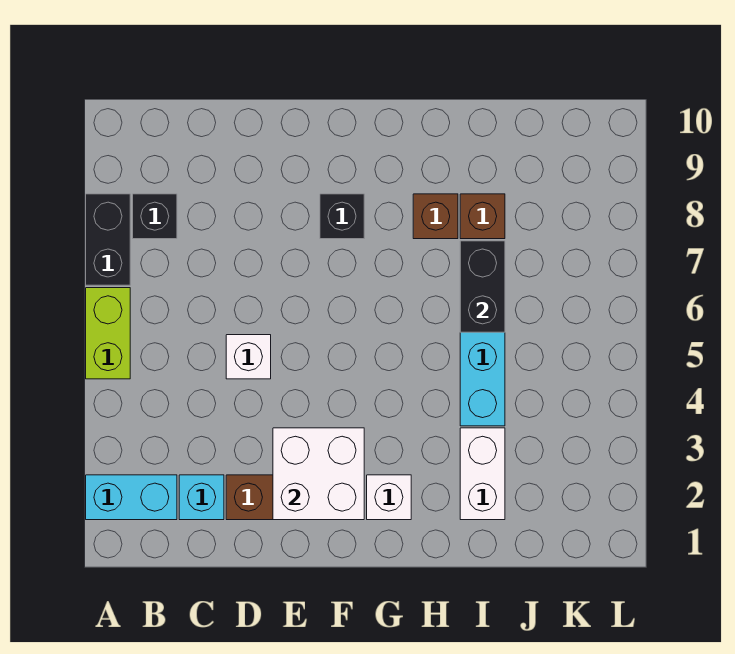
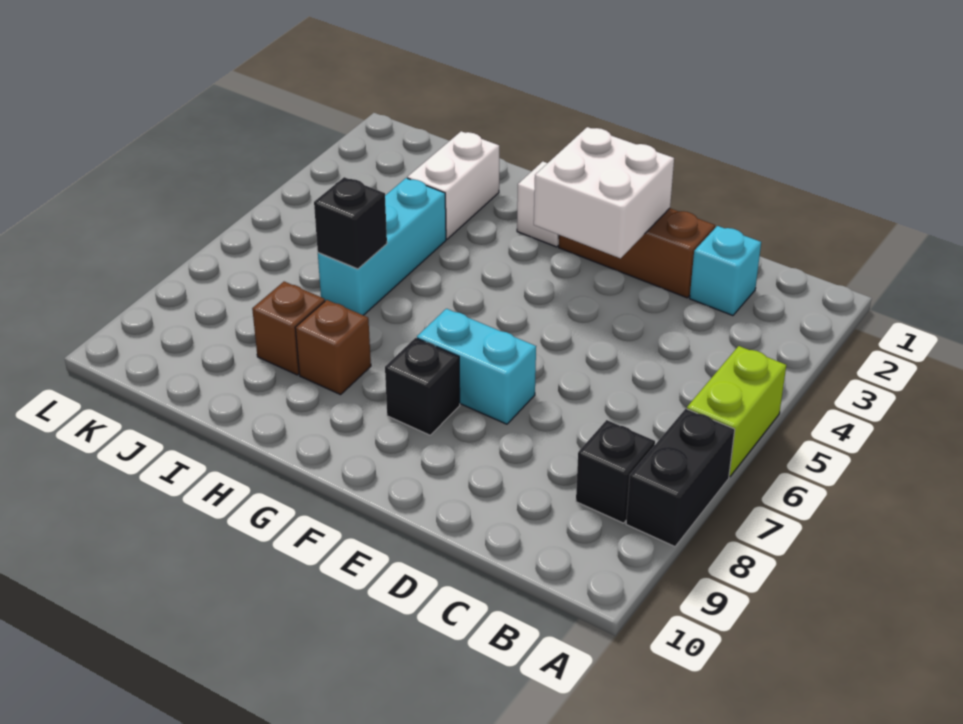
cyan brick A2:B2 level 1 -> cyan brick E7:F7 level 1
white brick D5 level 1 -> none
black brick I6:I7 level 2 -> black brick I6 level 2

